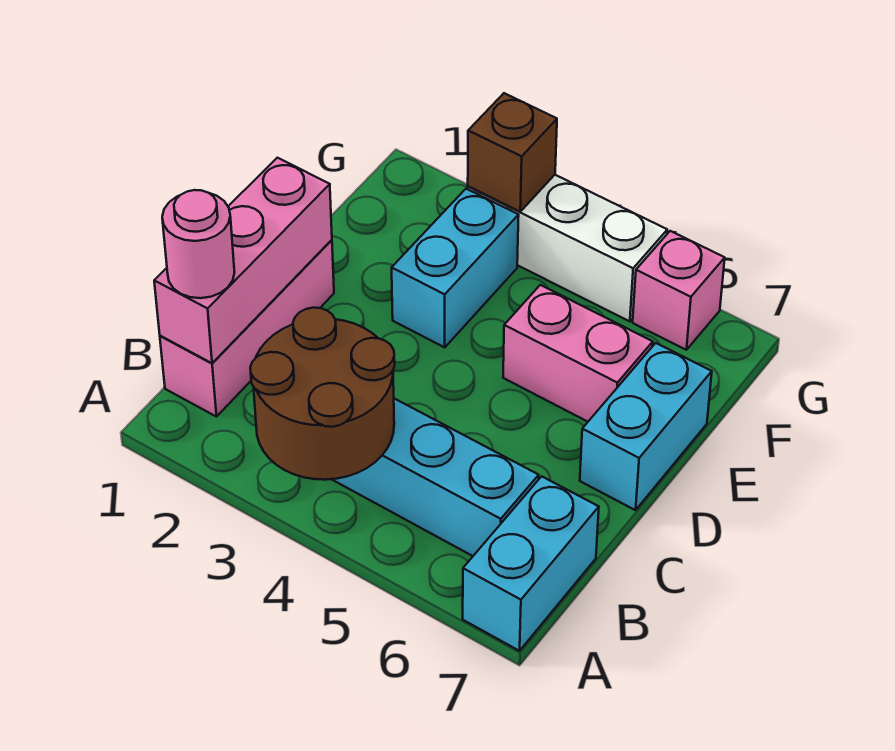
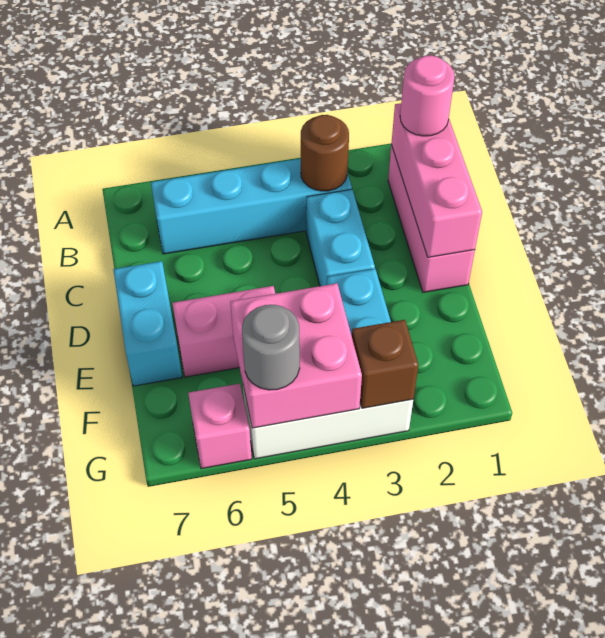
brown round brick A3:B4 level 2 -> brown round brick B3 level 2
cyan brick A7:B7 level 1 -> cyan brick C3:D3 level 1
none -> pink brick F4:G5 level 2
none -> grey round brick G5 level 3

